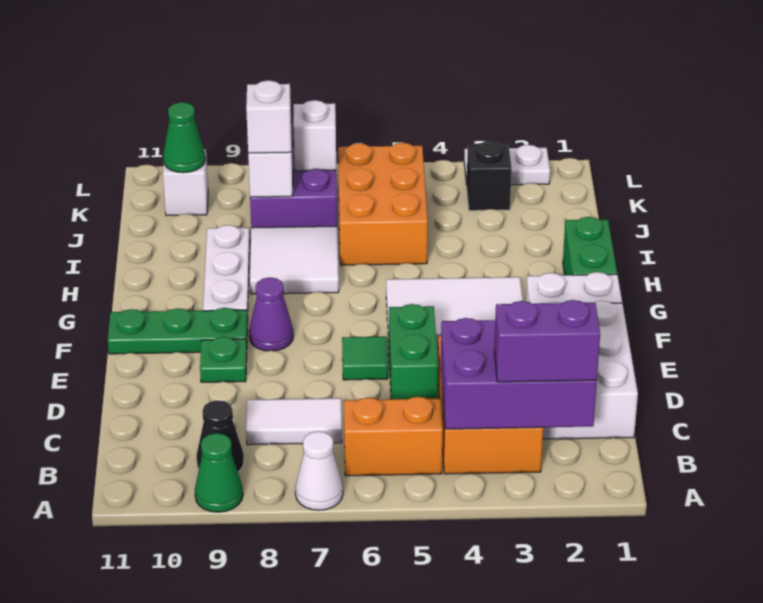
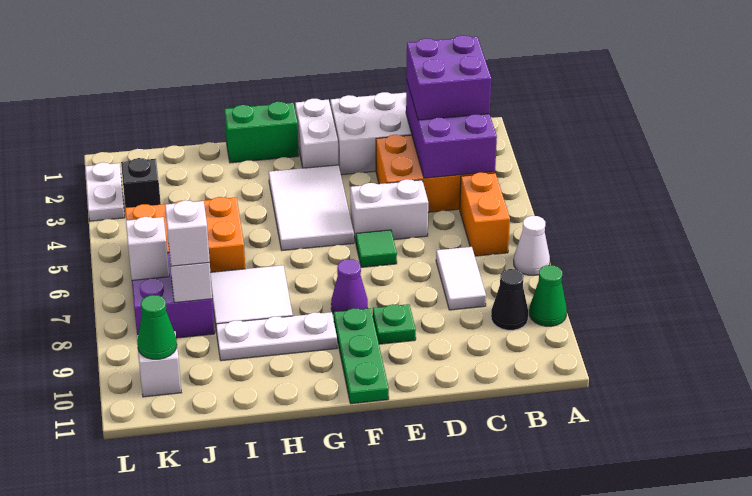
purple brick B2:B3 level 3 -> purple brick B2:C3 level 3
green brick D5:E5 level 1 -> white brick D5:E5 level 1

